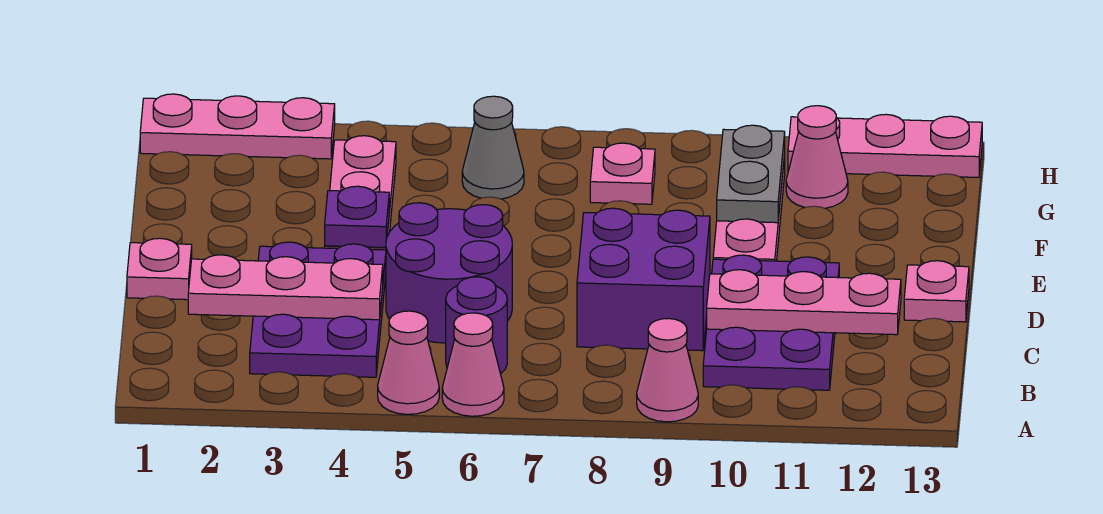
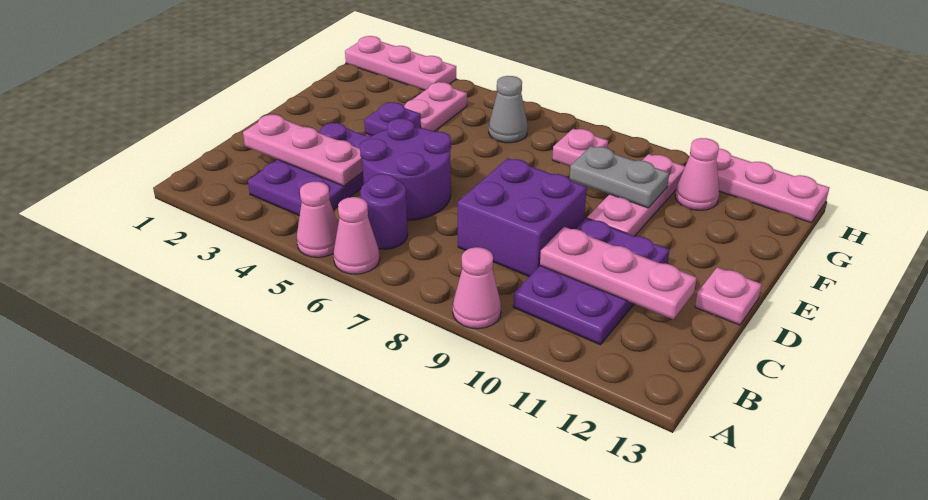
pink plate D1 level 1 -> none
grey plate F10:G10 level 2 -> grey plate F9:F10 level 2

